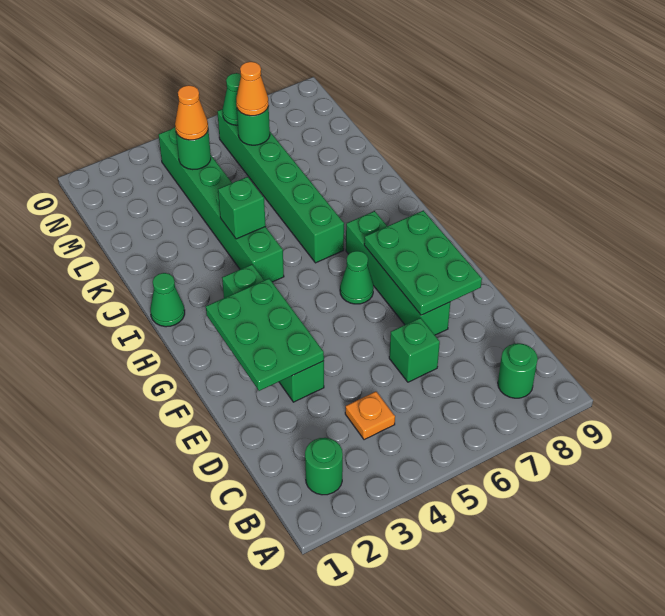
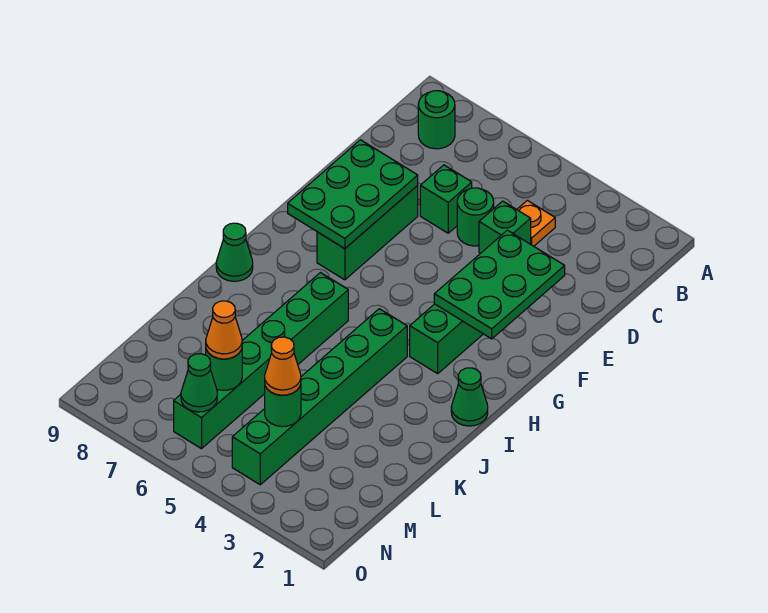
green round brick B2 level 1 -> green round brick D5 level 1
green brick E7:H7 level 1 -> green brick E7:G7 level 1
green cone G6 level 1 -> green cone I9 level 1
green brick J4 level 2 -> green brick D4 level 1

